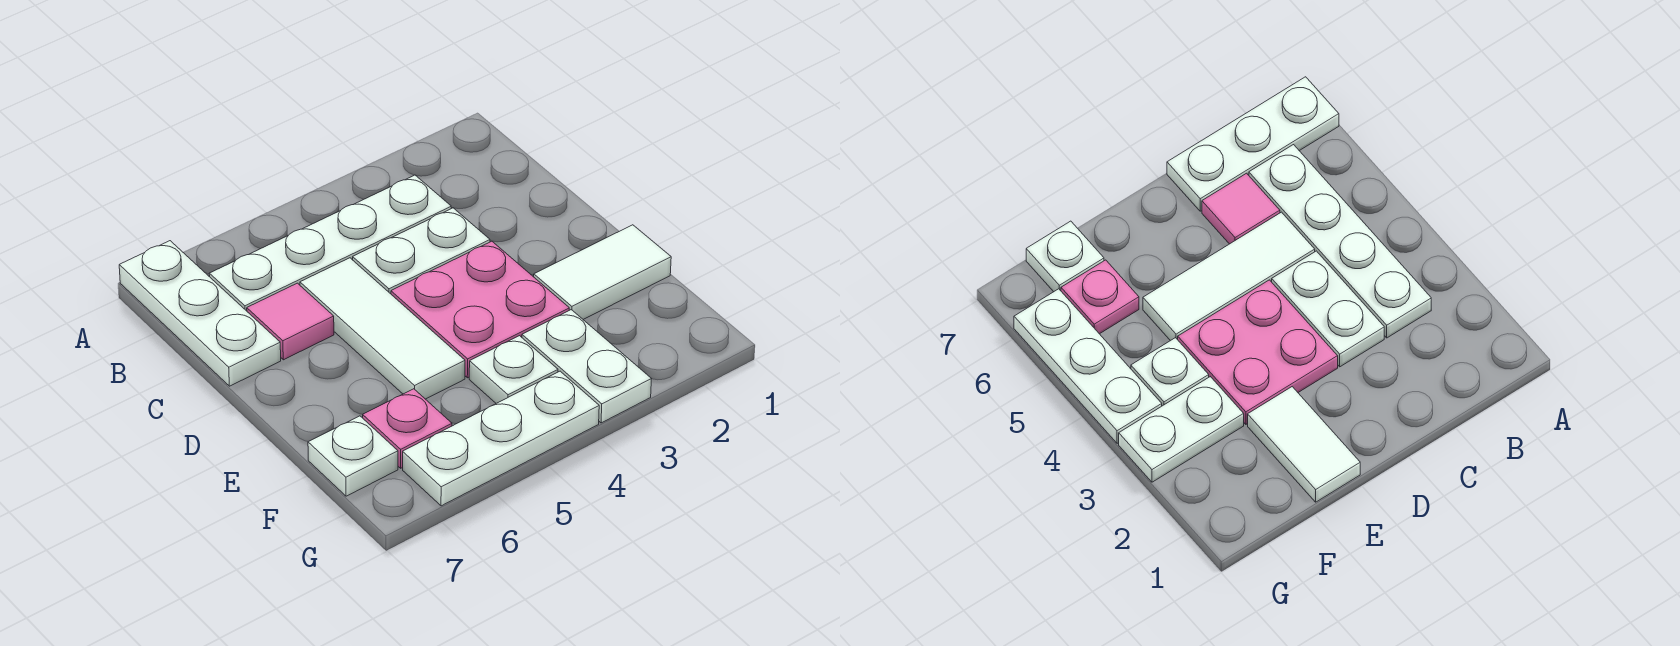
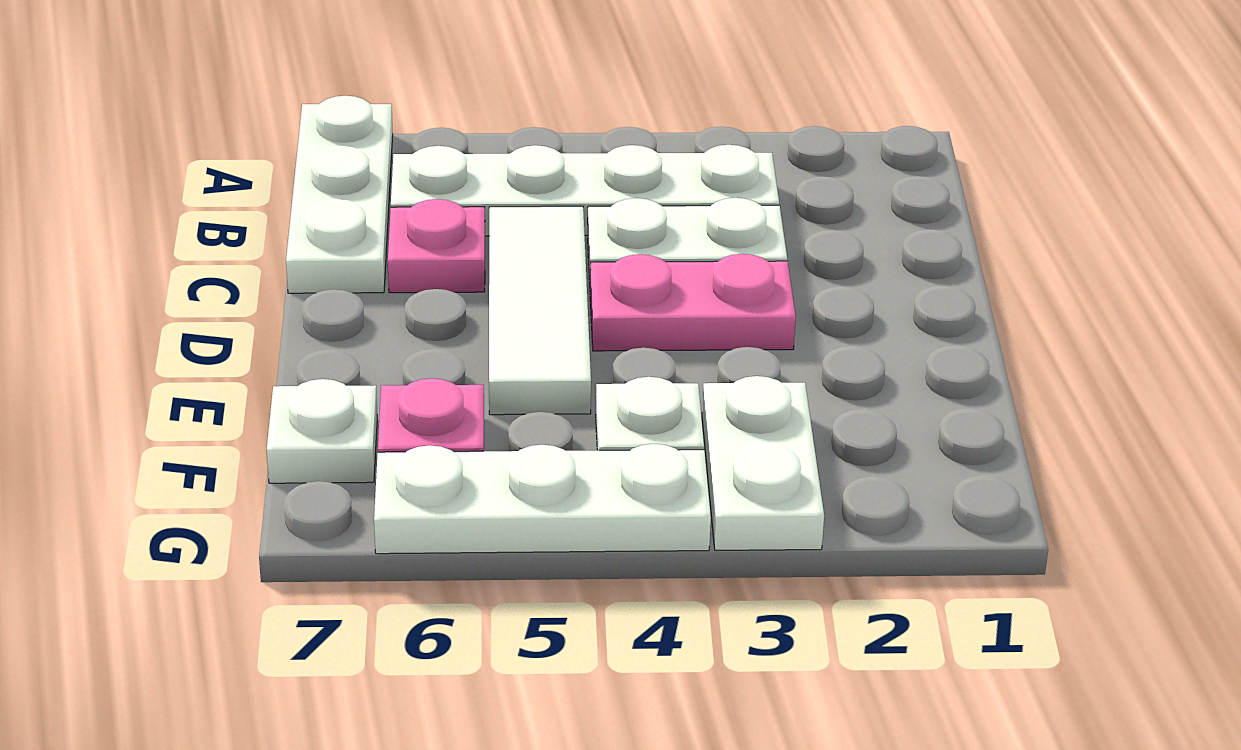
pink tile C6 level 1 -> pink plate C6 level 1
pink plate D3:E4 level 1 -> pink plate D3:D4 level 1
white tile E1:E2 level 1 -> none

